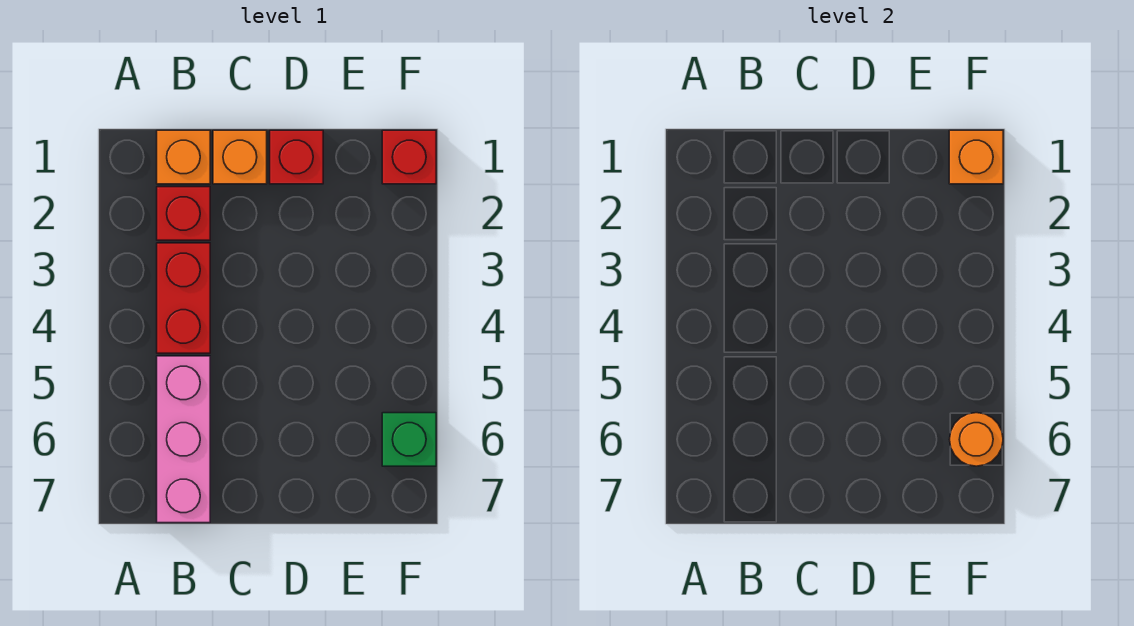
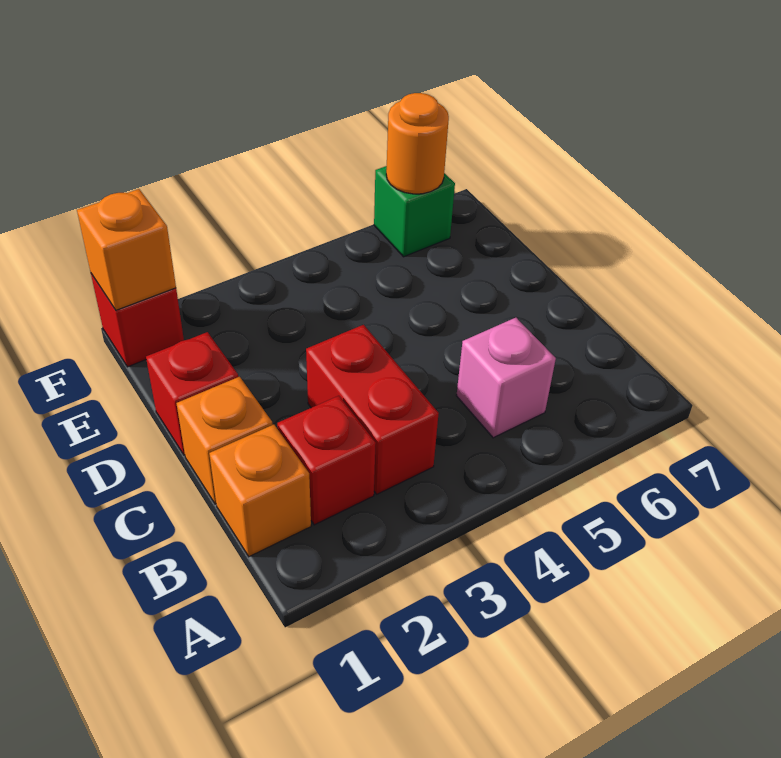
red brick B3:B4 level 1 -> red brick B3:C3 level 1
pink brick B5:B7 level 1 -> pink brick B5 level 1

